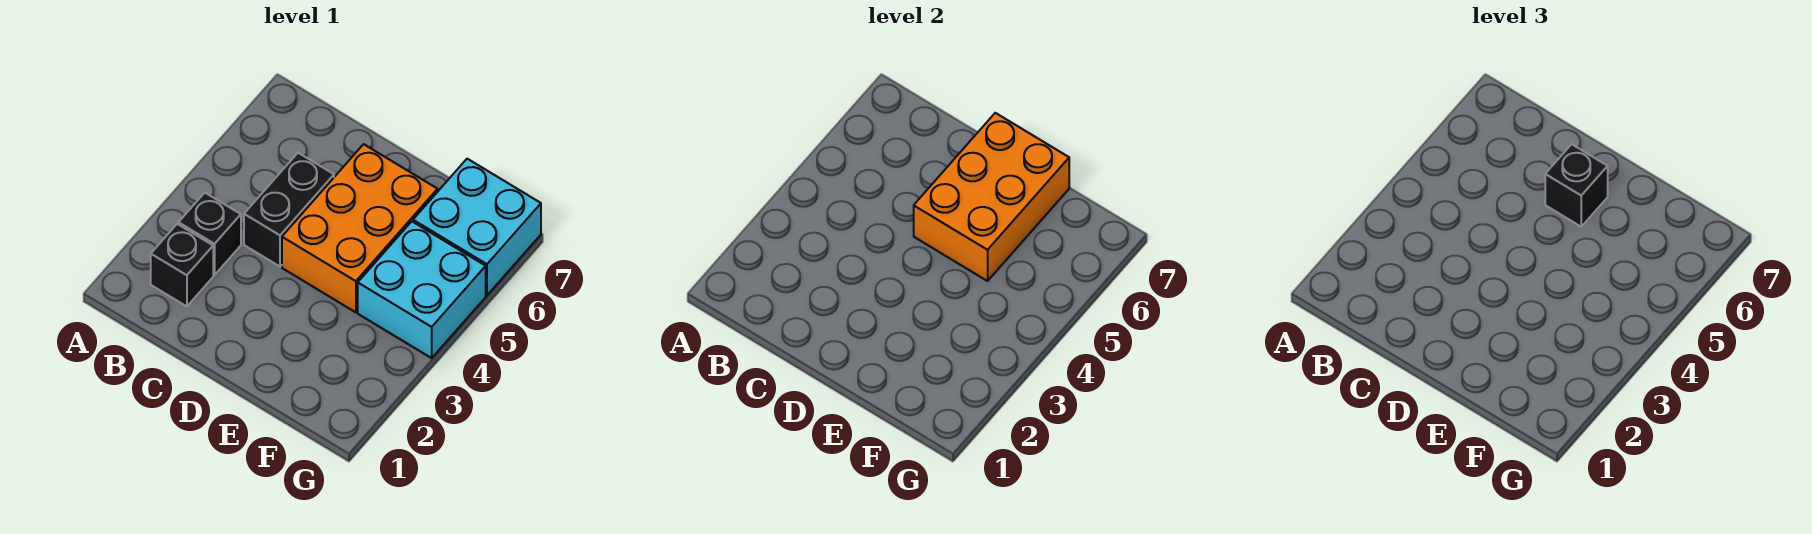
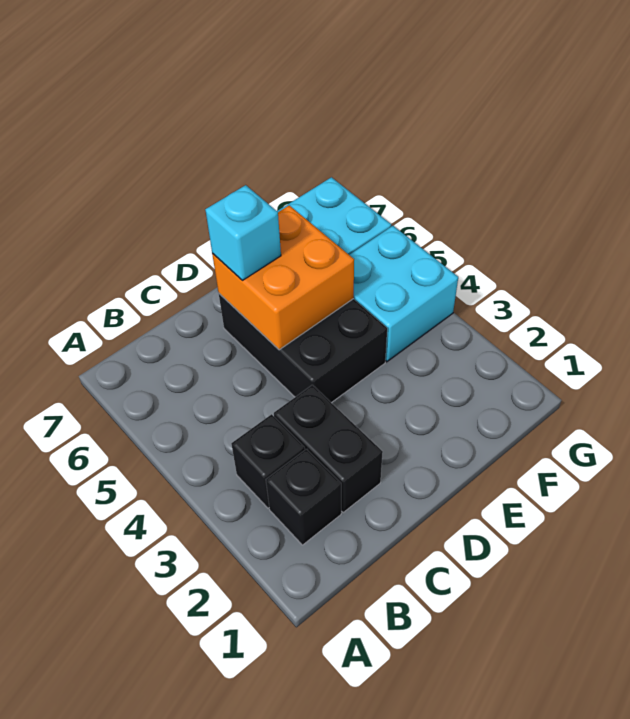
black brick C4:C5 level 1 -> black brick C2:C3 level 1
orange brick D4:E6 level 1 -> black brick D4:E6 level 1
orange brick D5:E7 level 2 -> orange brick D5:E6 level 2
black brick D6 level 3 -> cyan brick D6 level 3

